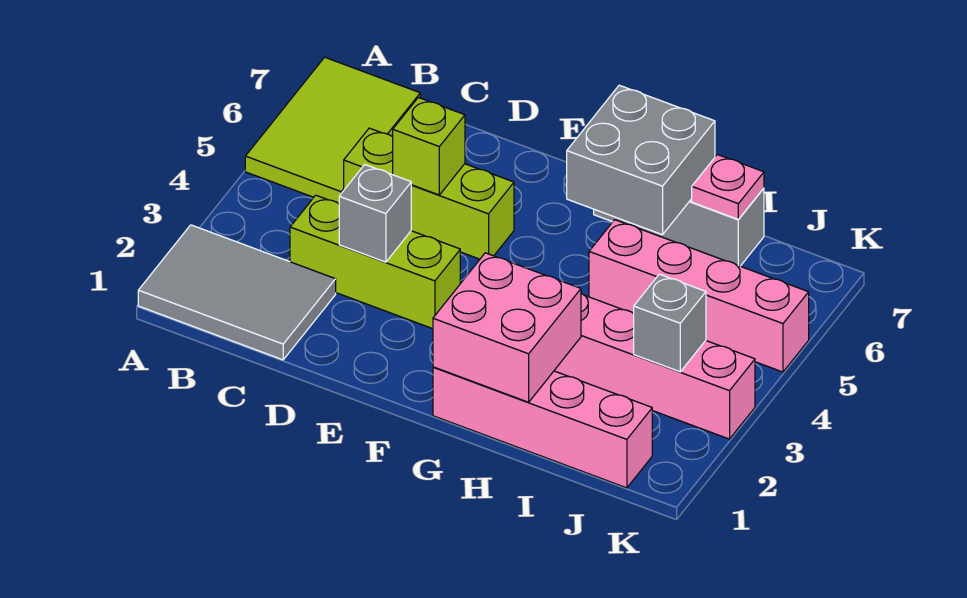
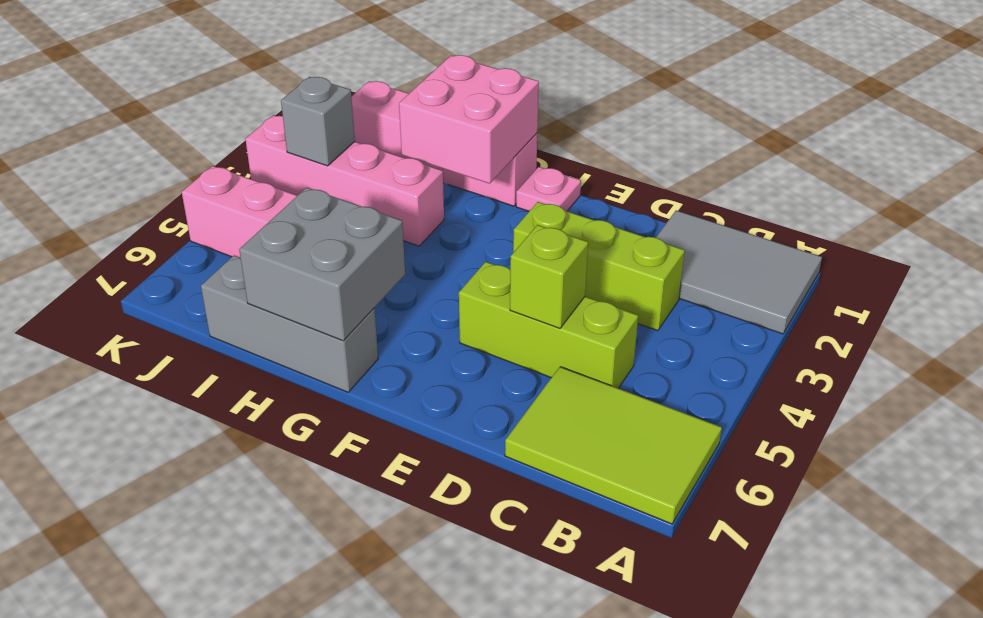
lime tile A5:B7 level 1 -> lime tile A6:C7 level 1
grey brick D3 level 2 -> none
pink plate I7 level 2 -> pink plate F1 level 1

